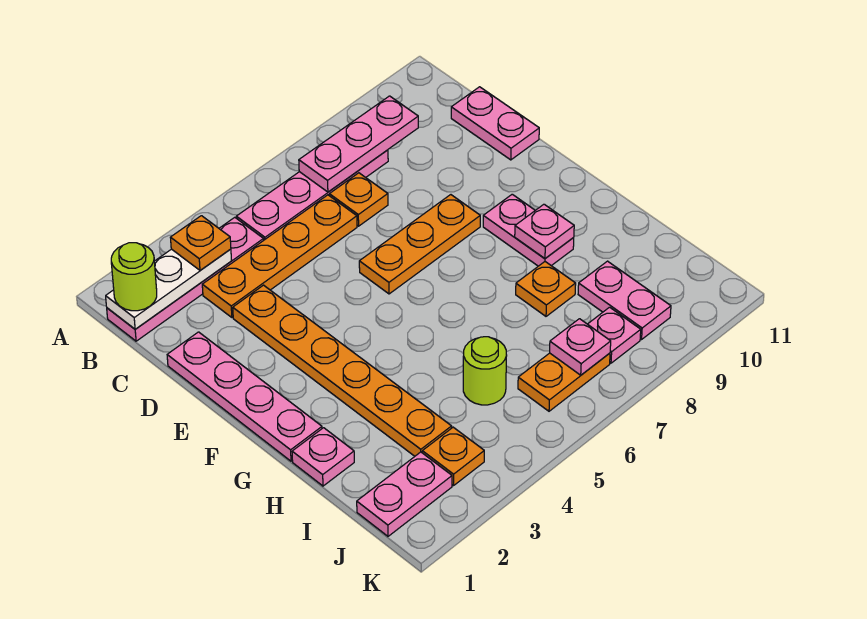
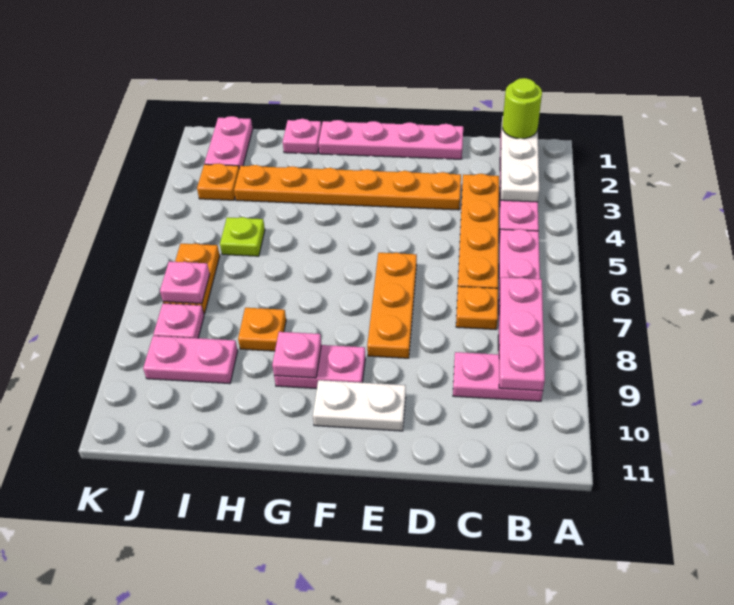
orange plate B3 level 3 -> none
pink plate C11:D11 level 1 -> pink plate B9:C9 level 1
none -> white plate E10:F10 level 1
lime round brick I5 level 1 -> lime plate I5 level 1

